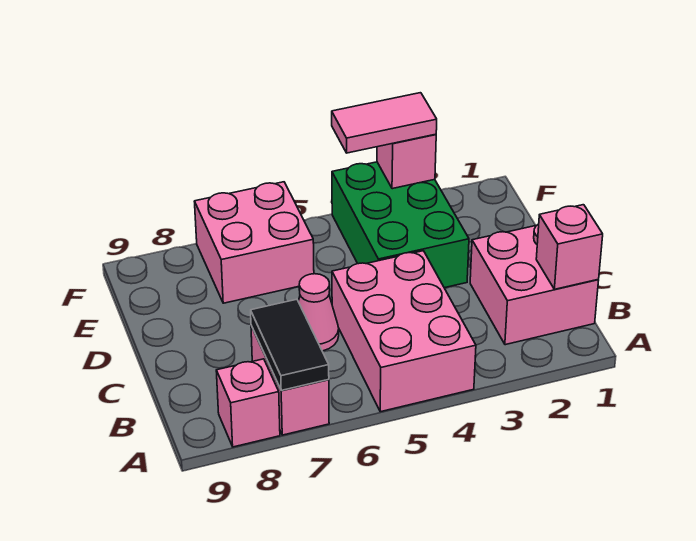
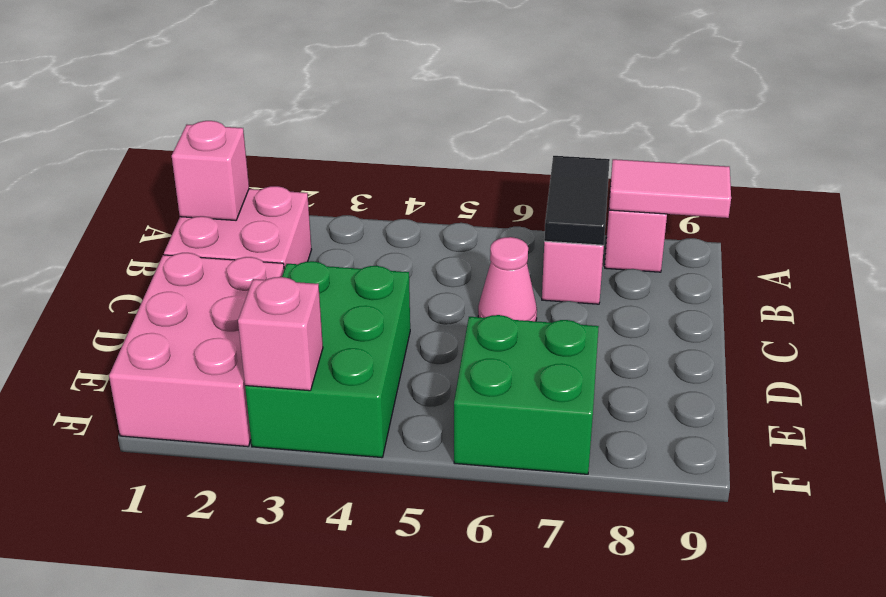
pink brick A4:C5 level 1 -> pink brick D1:F2 level 1
pink brick E6:F7 level 1 -> green brick E6:F7 level 1
pink tile F3:F4 level 3 -> pink tile A8:A9 level 2

